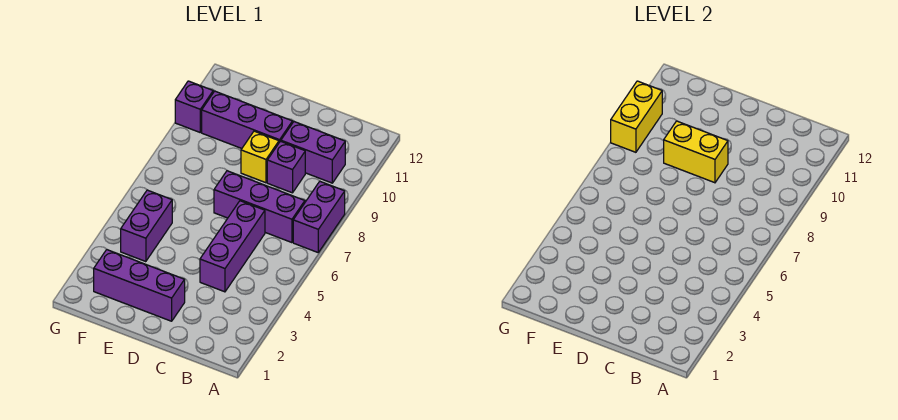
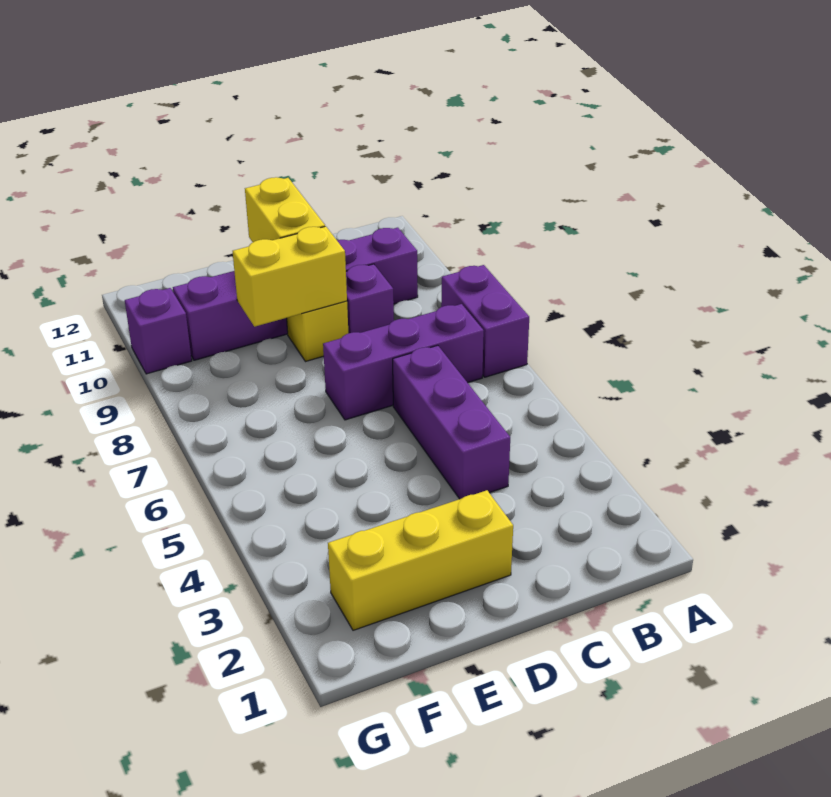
purple brick D2:F2 level 1 -> yellow brick D2:F2 level 1
purple brick F4:F5 level 1 -> none
yellow brick G9:G10 level 2 -> yellow brick D10:D11 level 2

